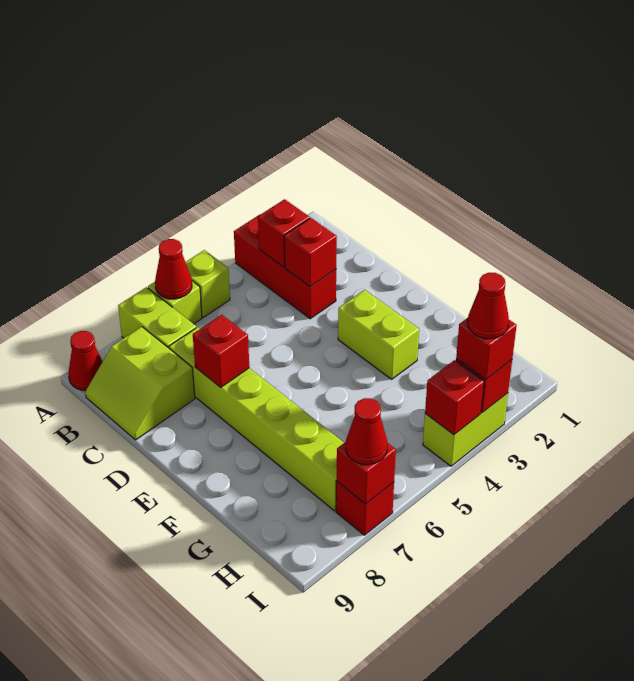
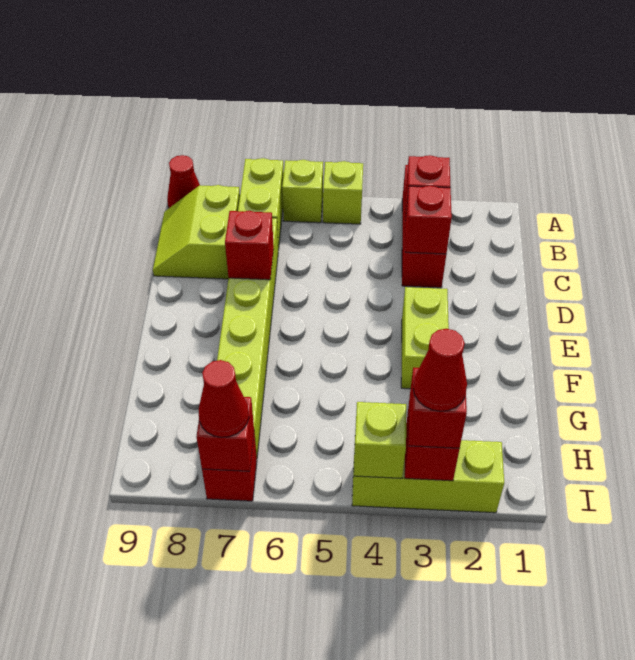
red cone A6 level 2 -> none
lime brick I3:I4 level 1 -> lime brick I2:I4 level 1
red brick I4 level 2 -> lime brick I4 level 2

